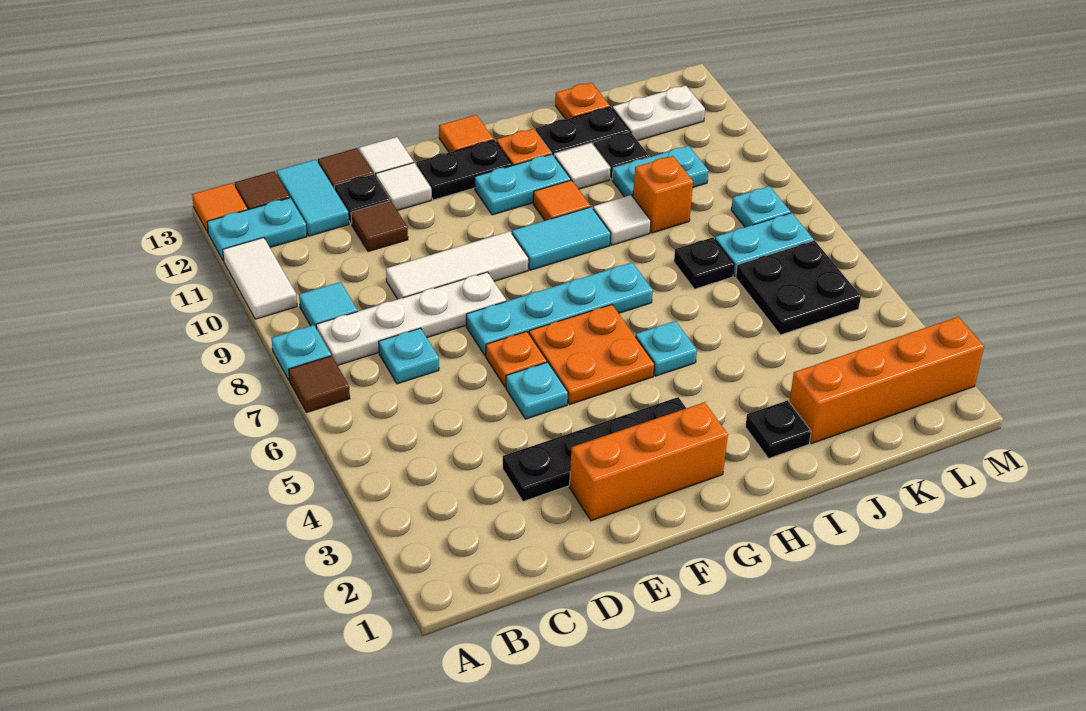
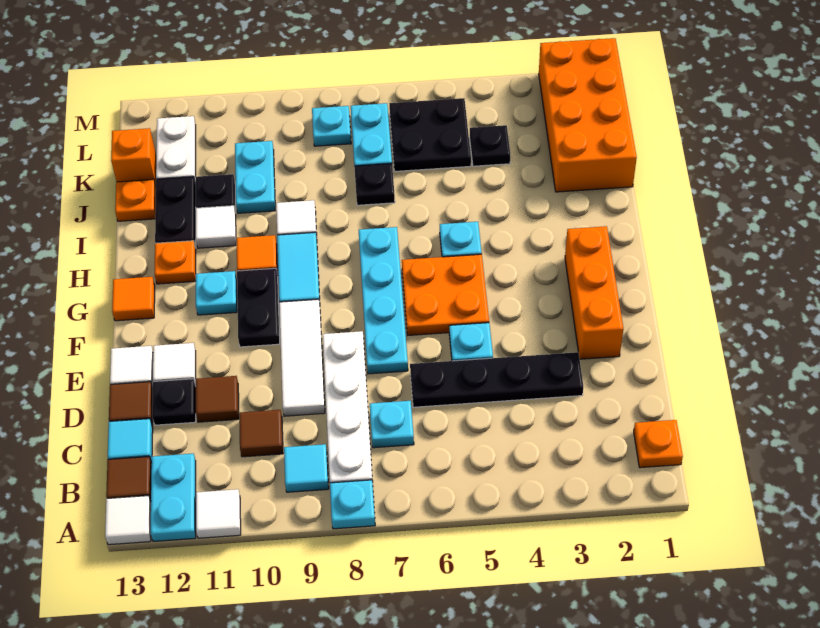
brown tile A7 level 1 -> brown tile C10 level 1
white tile A10:A11 level 1 -> white tile A11 level 1
orange tile A13 level 1 -> white tile A13 level 1
cyan tile C12:C13 level 1 -> cyan tile C13 level 1
black plate D3:G3 level 1 -> black plate D3:D6 level 1
orange plate E6 level 1 -> orange plate B1 level 1
black plate F12:G12 level 1 -> black plate F10:G10 level 1
cyan plate G11:H11 level 1 -> cyan plate G11 level 1
black plate I2 level 1 -> black plate K4 level 1
orange brick J2:M2 level 1 -> orange brick J1:M2 level 1
orange brick J9 level 1 -> orange brick K13 level 1

